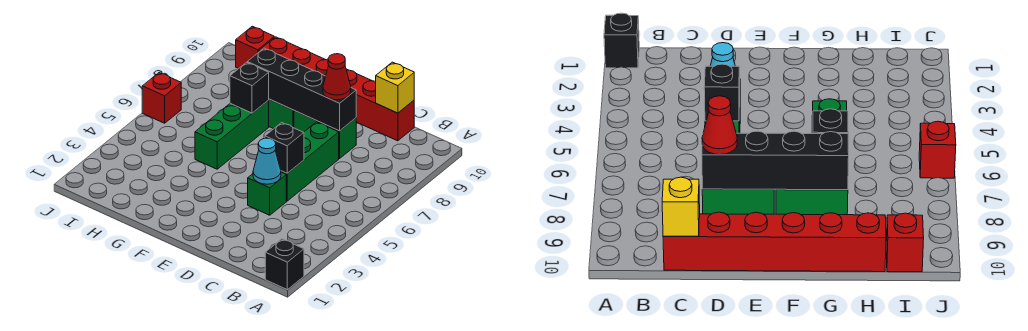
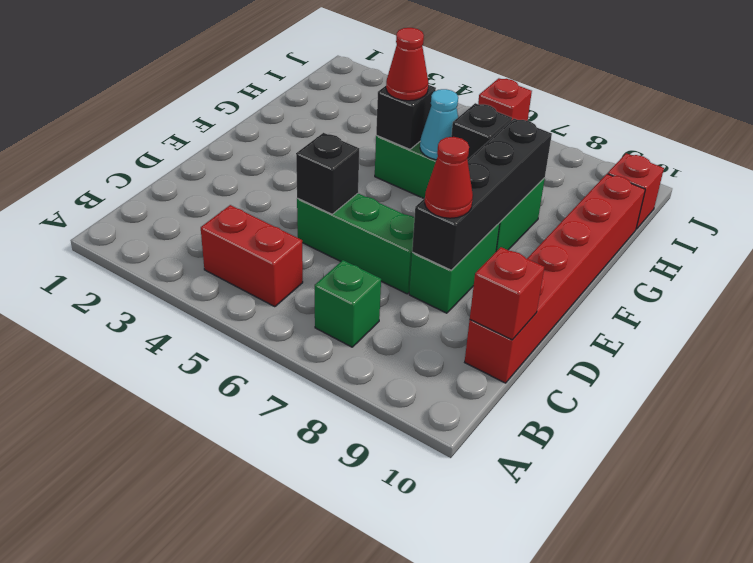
black brick A1 level 1 -> black brick G5 level 2
none -> red brick B4:B5 level 1
yellow brick C10 level 2 -> red brick C10 level 2
green brick D4 level 1 -> green brick B7 level 1
cyan cone D4 level 2 -> cyan cone G6 level 2
none -> red cone G5 level 3

